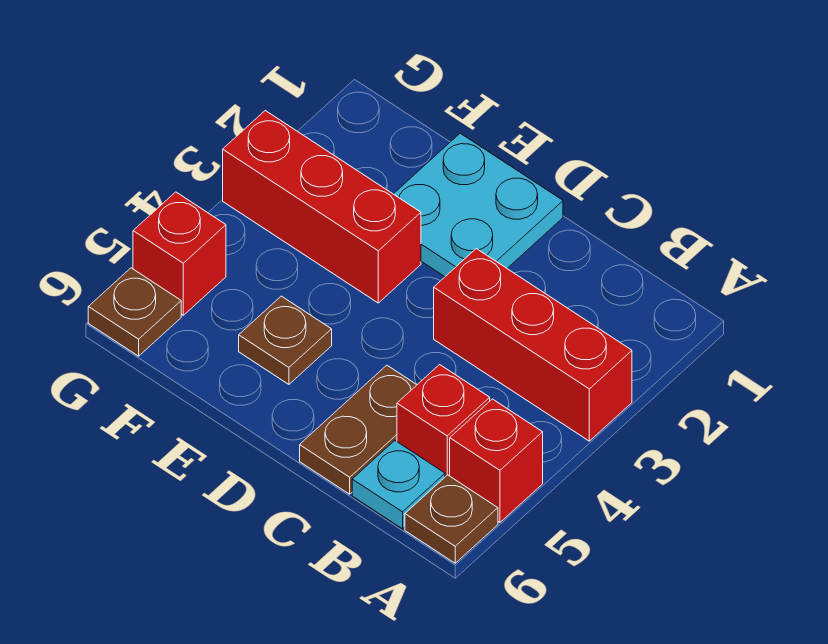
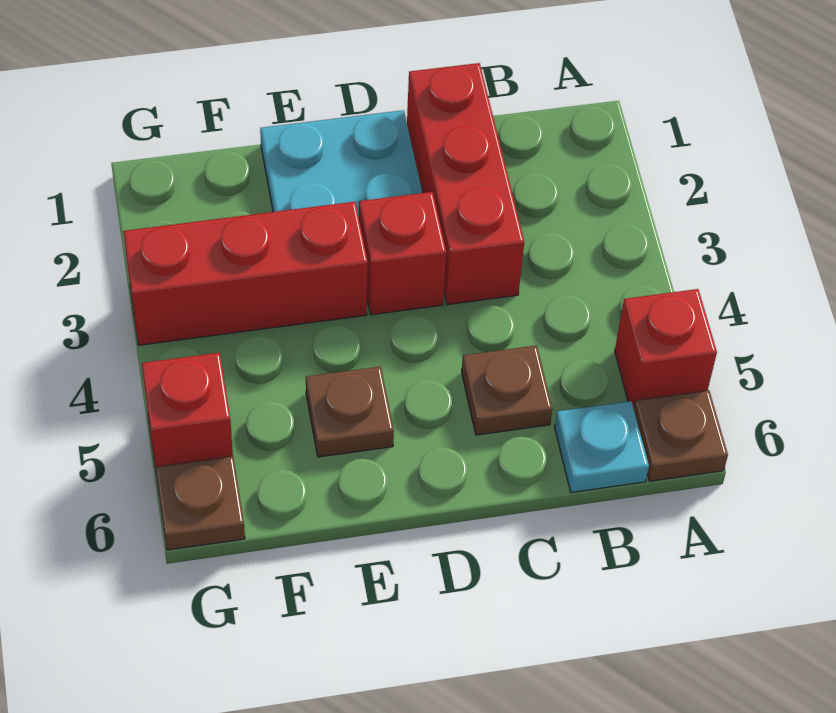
red brick A3:C3 level 1 -> red brick C1:C3 level 1
red brick B5 level 1 -> red brick D3 level 1
brown plate C5:C6 level 1 -> brown plate C5 level 1

